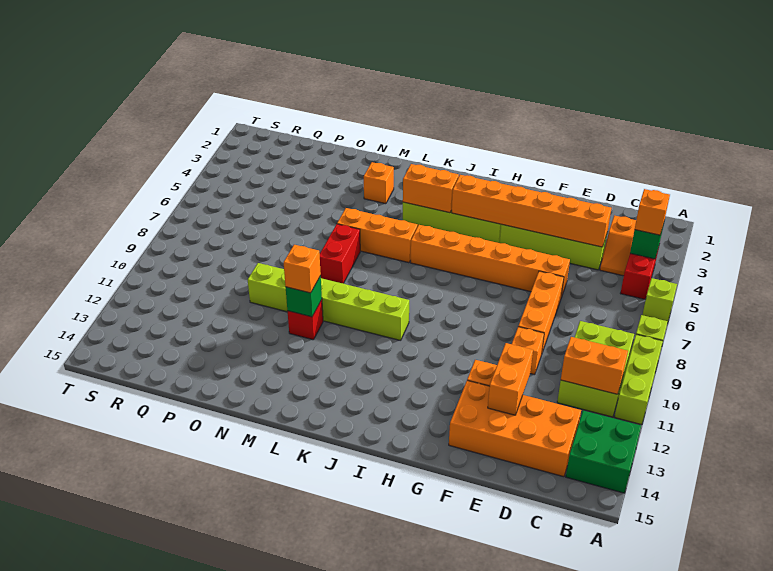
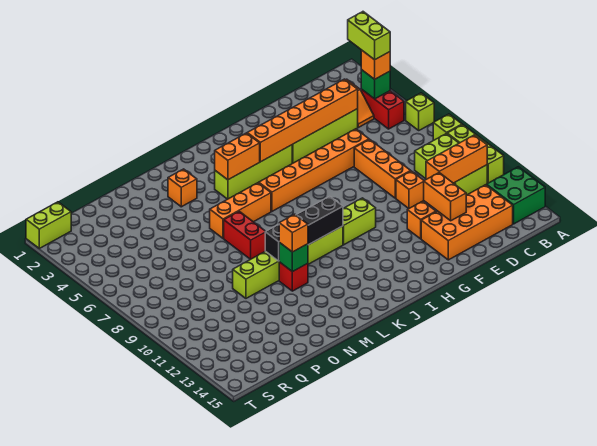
none -> lime brick B3:B4 level 4
orange brick B11:C11 level 2 -> orange brick B11:D11 level 2
none -> lime brick H10:I10 level 1
none -> black brick J10:M10 level 2
none -> lime brick S1:T1 level 1

